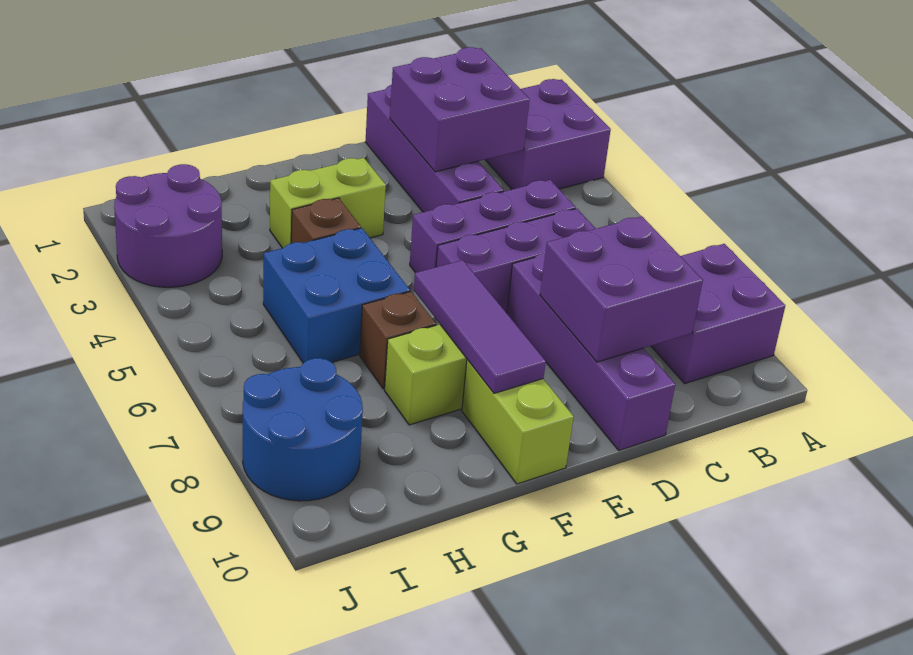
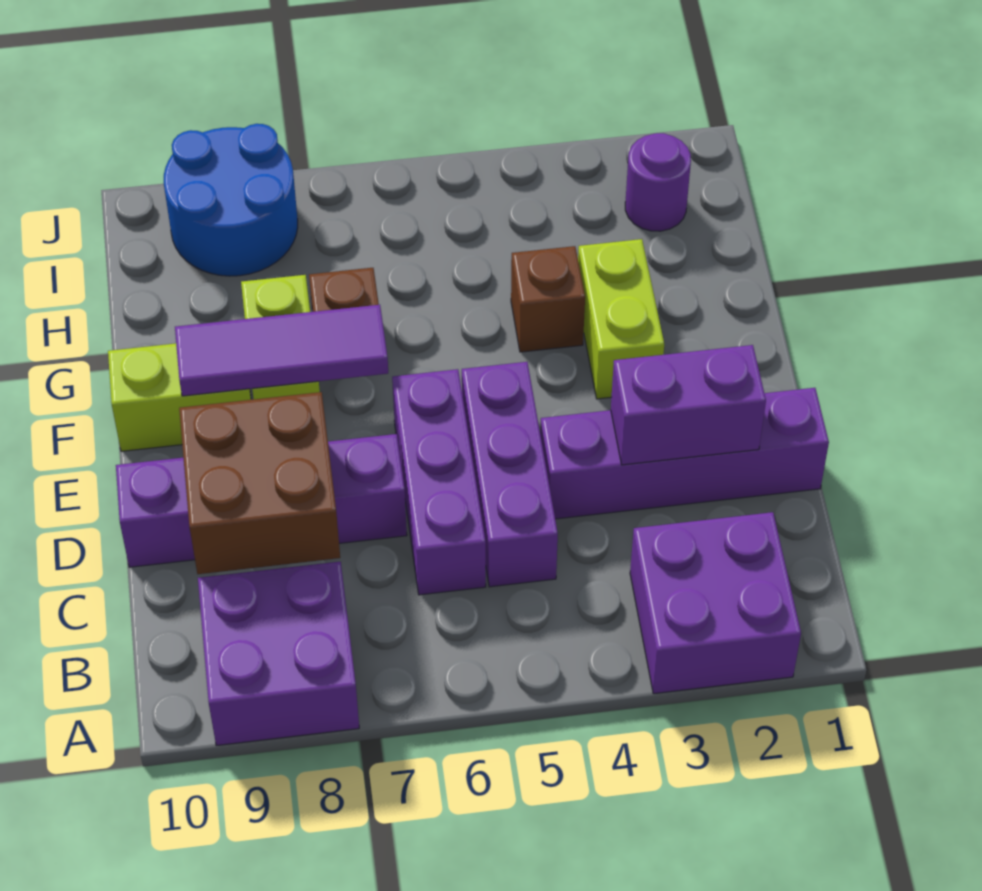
purple brick C2:D3 level 2 -> purple brick D2:D3 level 2
purple brick C8:D9 level 2 -> brown brick C8:D9 level 2
blue brick G5:H6 level 1 -> none
purple round brick I2:J3 level 1 -> purple round brick I2 level 1

